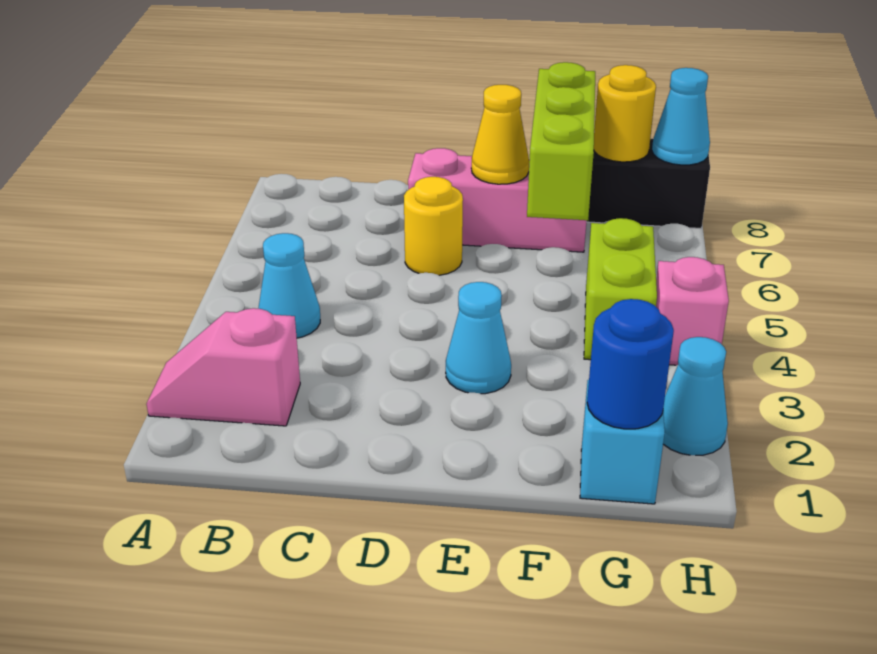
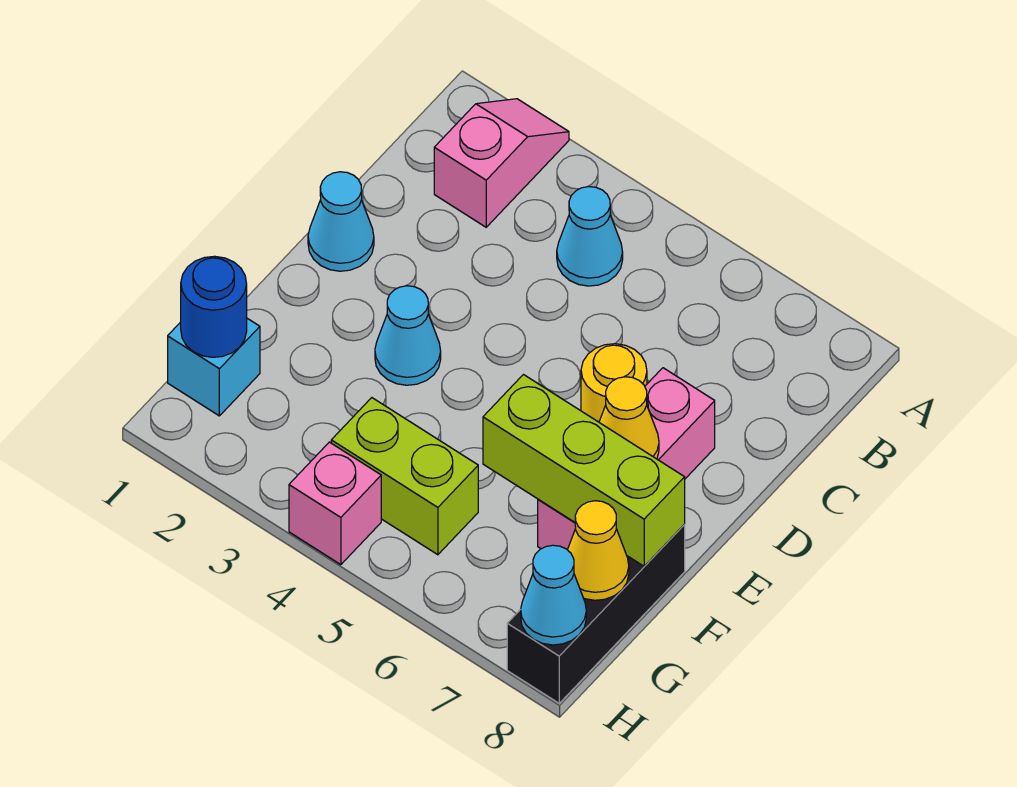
yellow round brick G8 level 2 -> yellow cone G8 level 2
cyan cone H2 level 1 -> cyan cone D1 level 1

